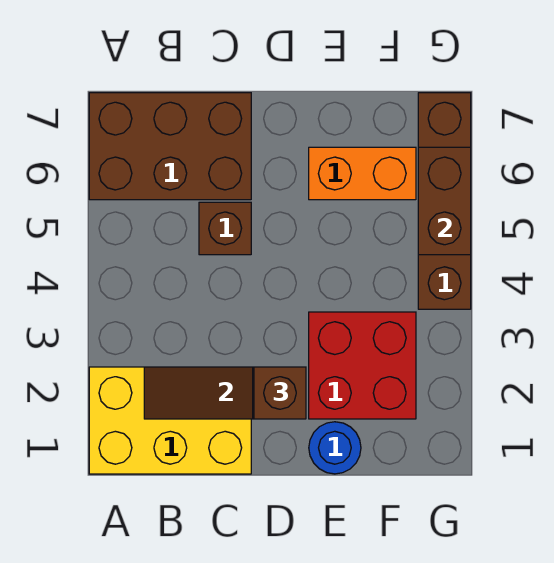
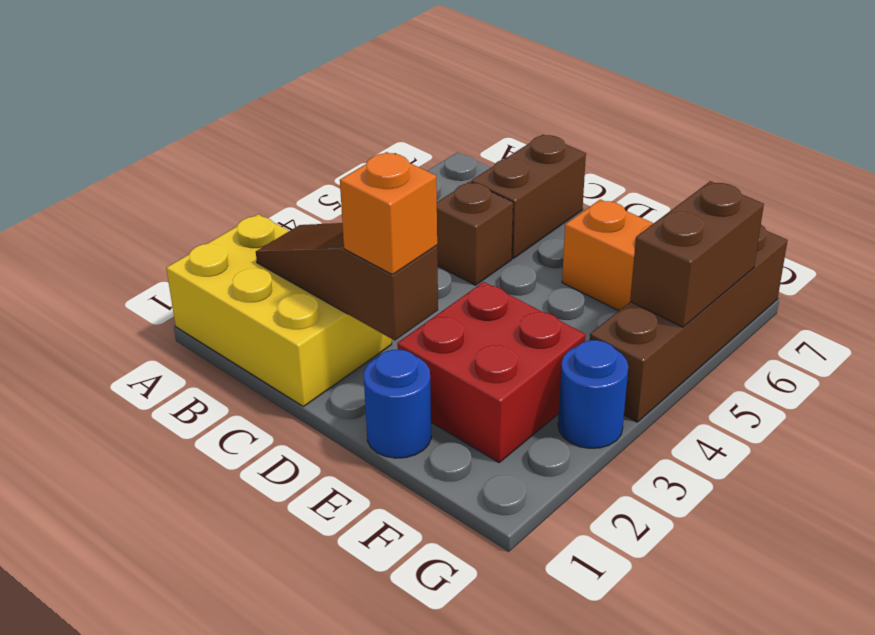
brown brick A6:C7 level 1 -> brown brick C6:C7 level 1
brown brick D2 level 3 -> orange brick D2 level 3
none -> blue round brick G3 level 1

